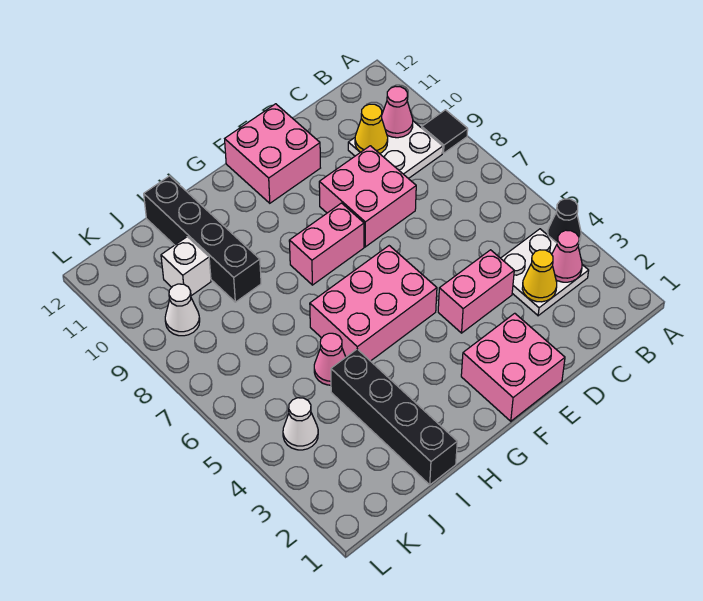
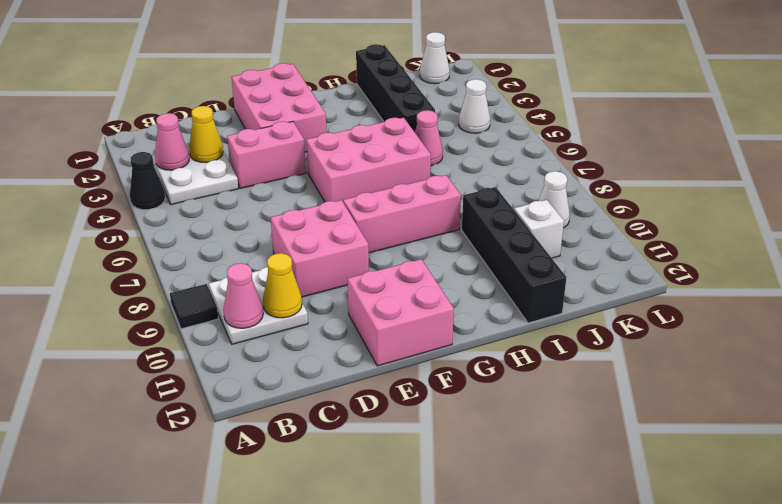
pink brick E1:F2 level 1 -> pink brick E1:F3 level 1
pink brick F8:G8 level 1 -> pink brick F8:H8 level 1
none -> white cone K1 level 1

